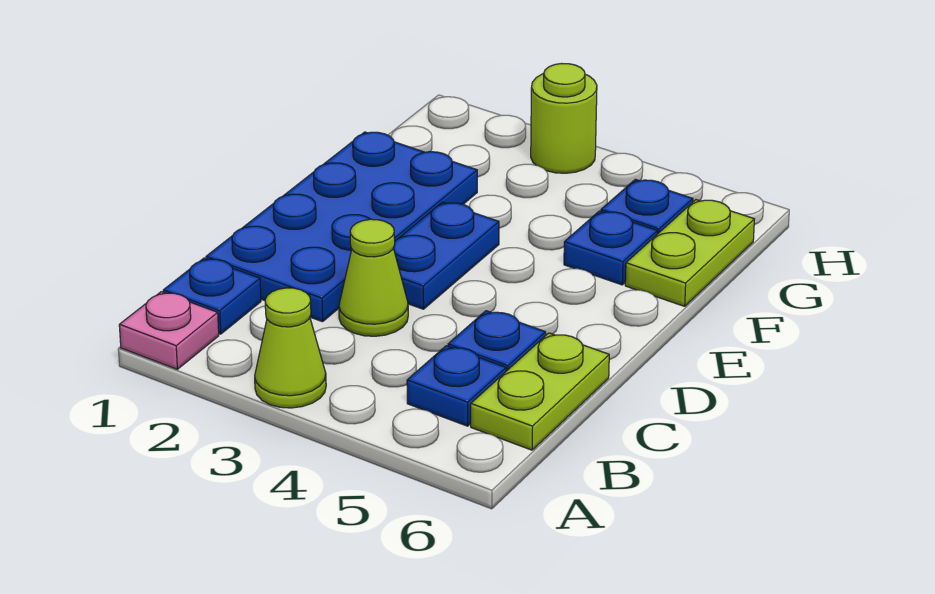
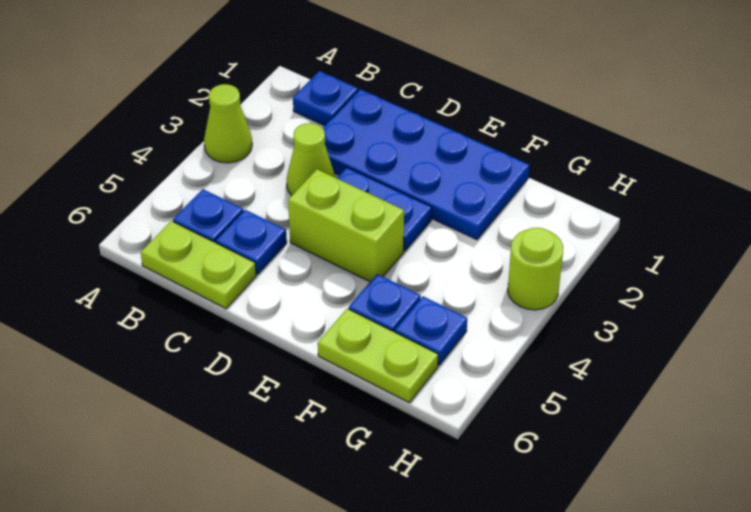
pink plate A1 level 1 -> none
none -> lime brick D4:E4 level 1

